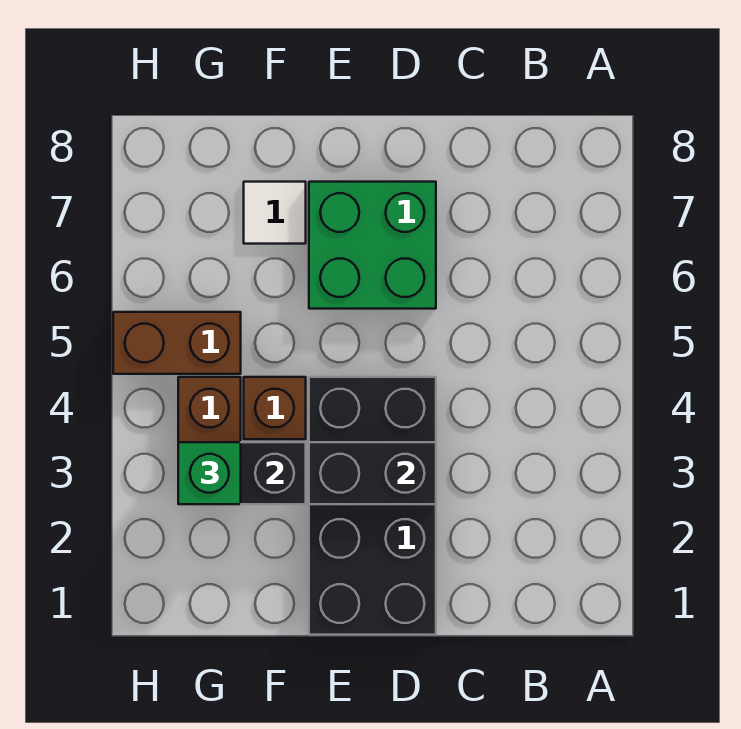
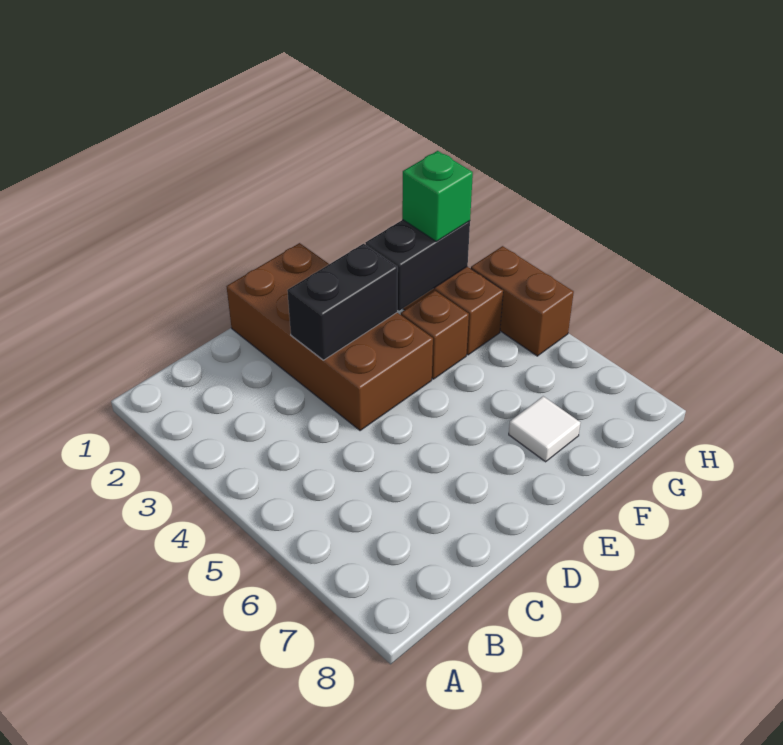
black brick D1:E4 level 1 -> brown brick D1:E4 level 1
green brick D6:E7 level 1 -> none
brown brick G5:H5 level 1 -> brown brick H4:H5 level 1

